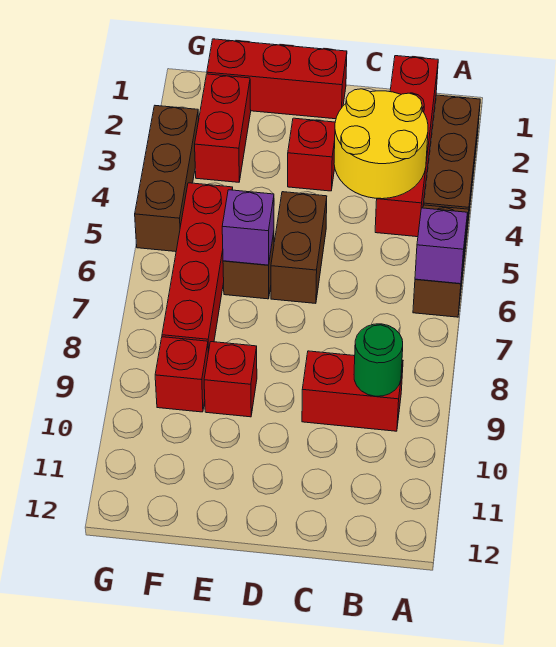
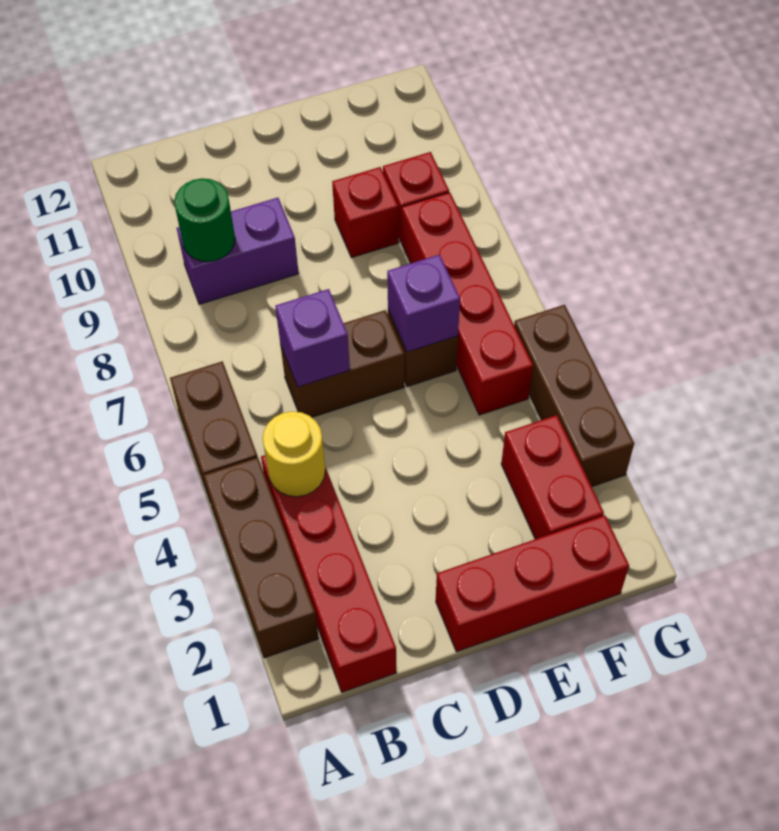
purple brick A6 level 2 -> purple brick C6 level 2
yellow round brick B3:C4 level 2 -> yellow round brick B4 level 2
red brick B9:C9 level 1 -> purple brick B9:C9 level 1
red brick D3 level 1 -> none
brown brick D5:D6 level 1 -> brown brick C6:D6 level 1

